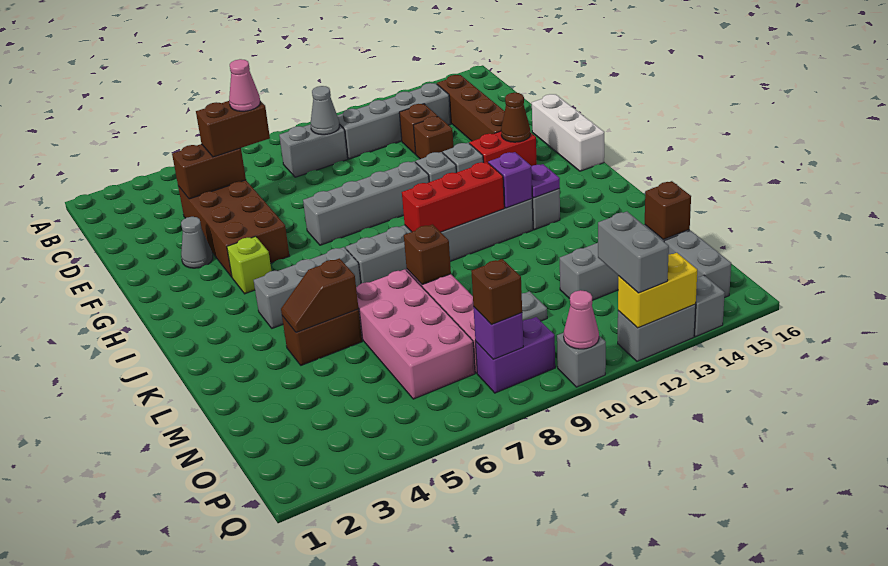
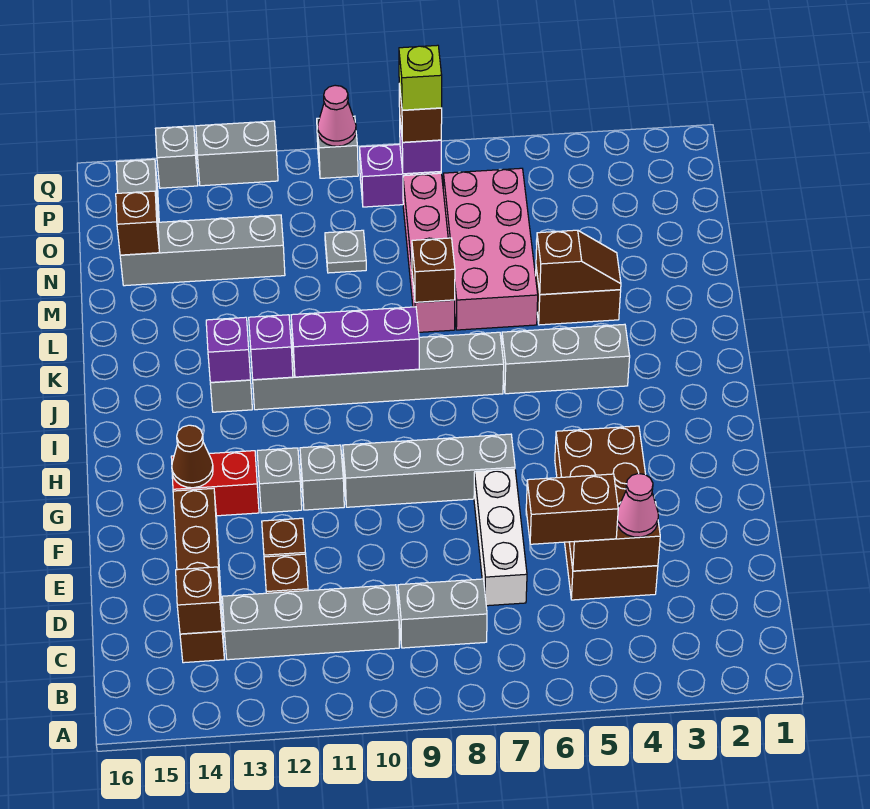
grey cone C9 level 2 -> none
none -> brown brick C14 level 2
pink cone D6 level 4 -> pink cone D4 level 3
grey cone F3 level 1 -> none
white brick F16:H16 level 1 -> white brick D7:F7 level 1
lime brick H4 level 1 -> lime brick P8 level 4
red brick J9:J11 level 2 -> purple brick J9:J11 level 2
purple plate J13 level 2 -> purple brick J13 level 2
grey brick P12:Q12 level 3 -> none
yellow brick Q12:Q13 level 2 -> none

